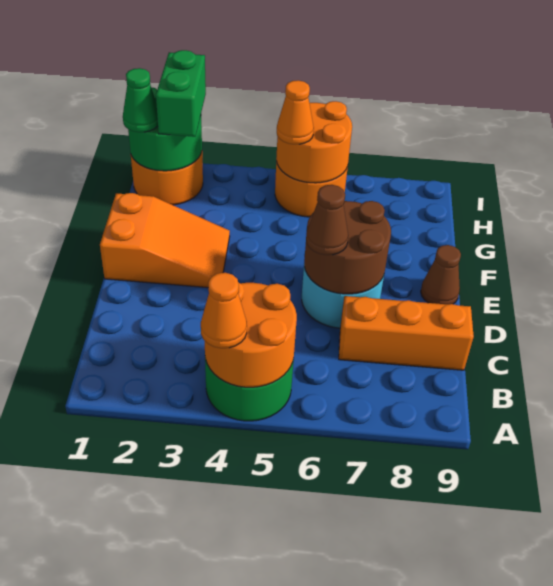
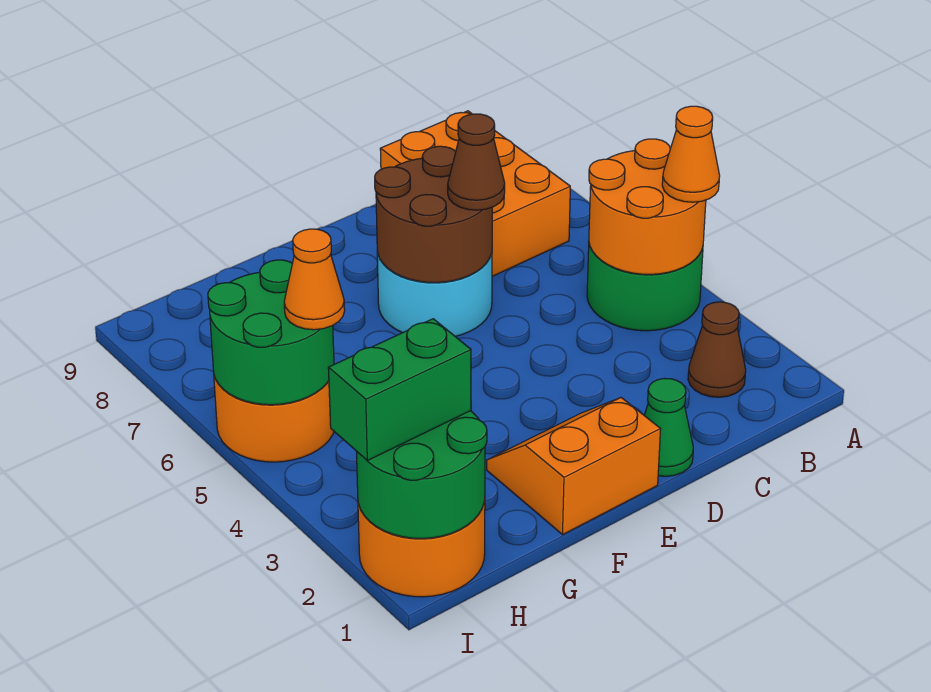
orange brick C7:C9 level 1 -> orange brick B7:C9 level 1
orange slope E1:F3 level 1 top 1 -> orange slope E1:F2 level 1 top 1
brown cone E9 level 1 -> brown cone B2 level 1
green cone H1 level 3 -> green cone D1 level 1
orange round brick H5:I6 level 2 -> green round brick H5:I6 level 2

